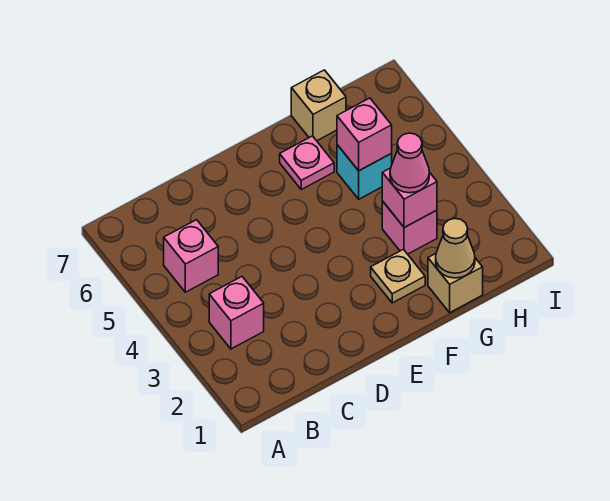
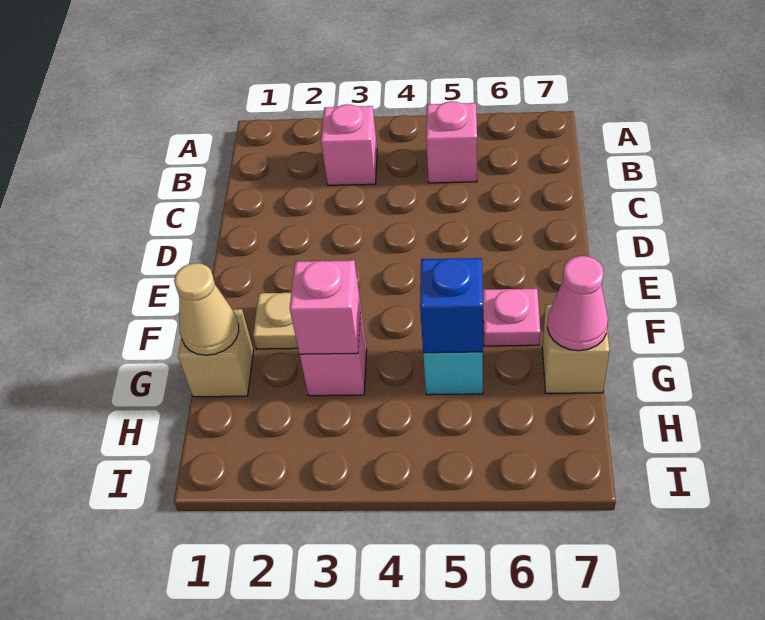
pink cone G3 level 3 -> pink cone G7 level 2
pink brick G5 level 2 -> blue brick G5 level 2

